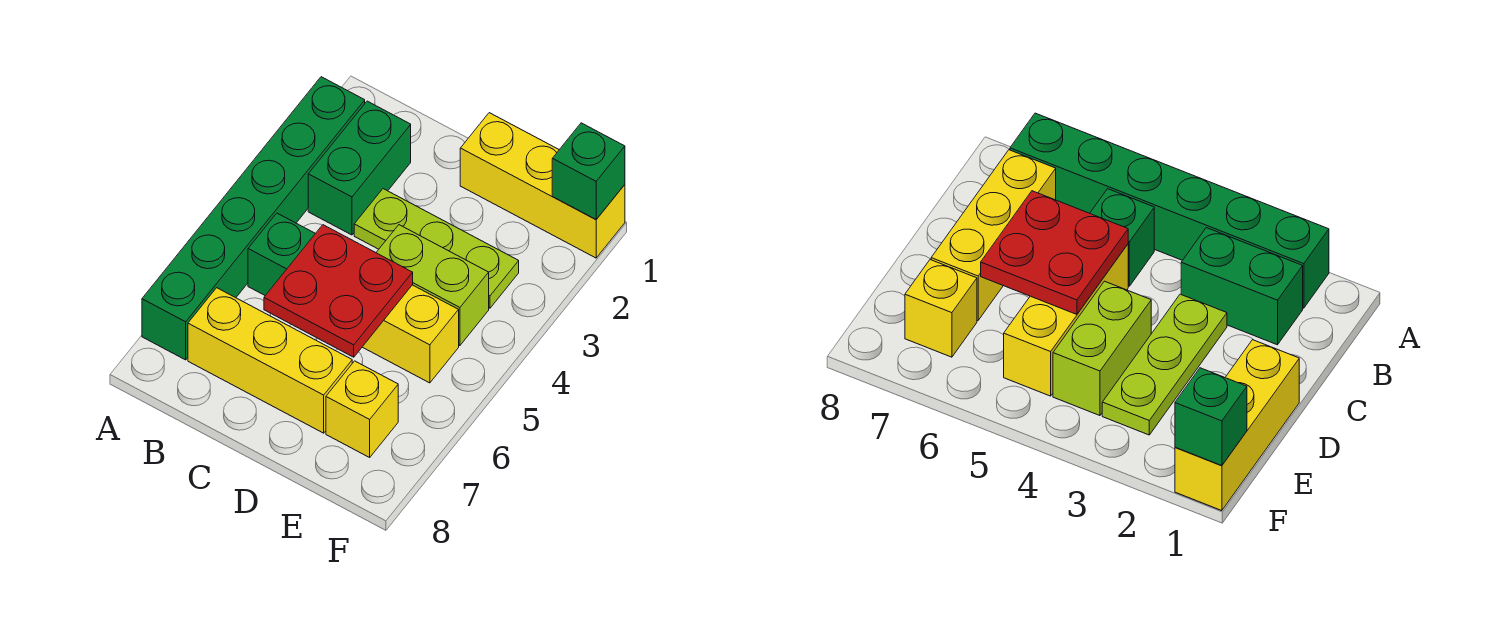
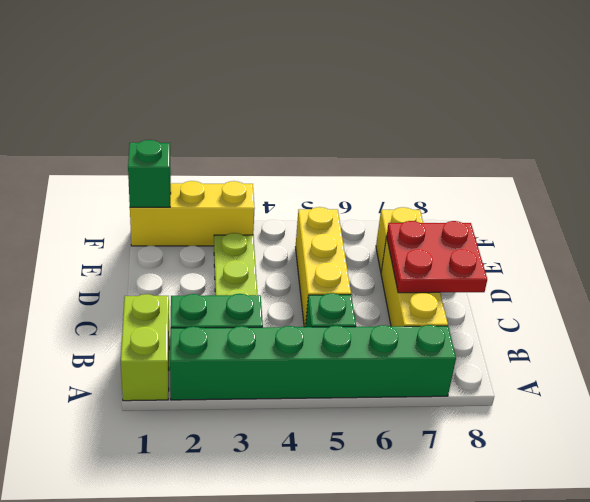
red plate C5:D6 level 2 -> red plate C7:D8 level 2
yellow brick D1:F1 level 1 -> yellow brick F1:F3 level 1
lime brick D4:E4 level 1 -> lime brick A1:B1 level 1

